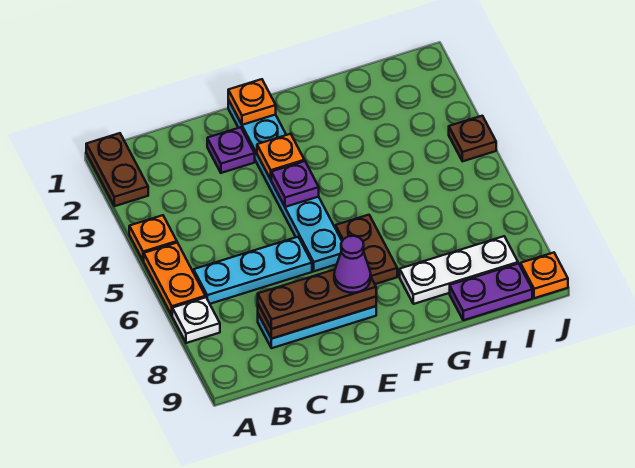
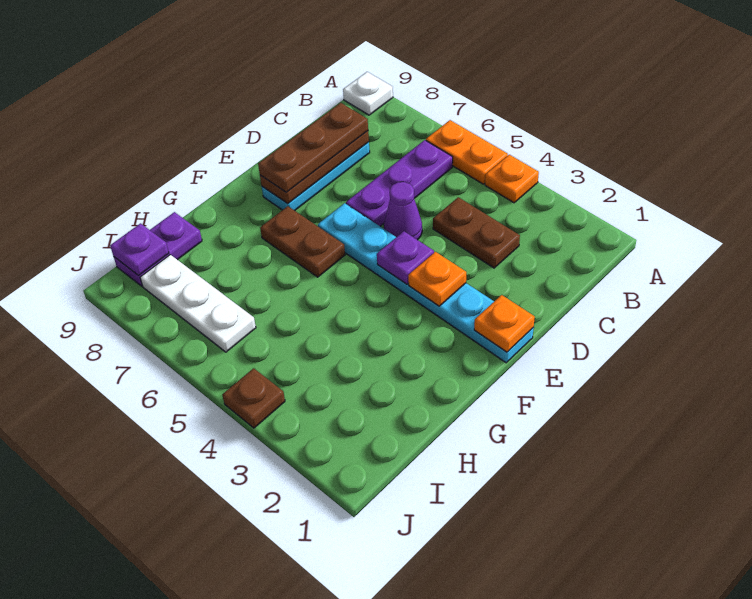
brown plate A1:A2 level 1 -> brown plate C3:C4 level 1
white plate A7 level 1 -> white plate A9 level 1
cyan plate B6:D6 level 1 -> purple plate B6:D6 level 1
purple plate D2 level 1 -> purple plate I9 level 2
purple cone E8 level 4 -> purple cone D5 level 1
white plate G8:I8 level 1 -> white plate I6:I8 level 1
orange plate J9 level 1 -> none

